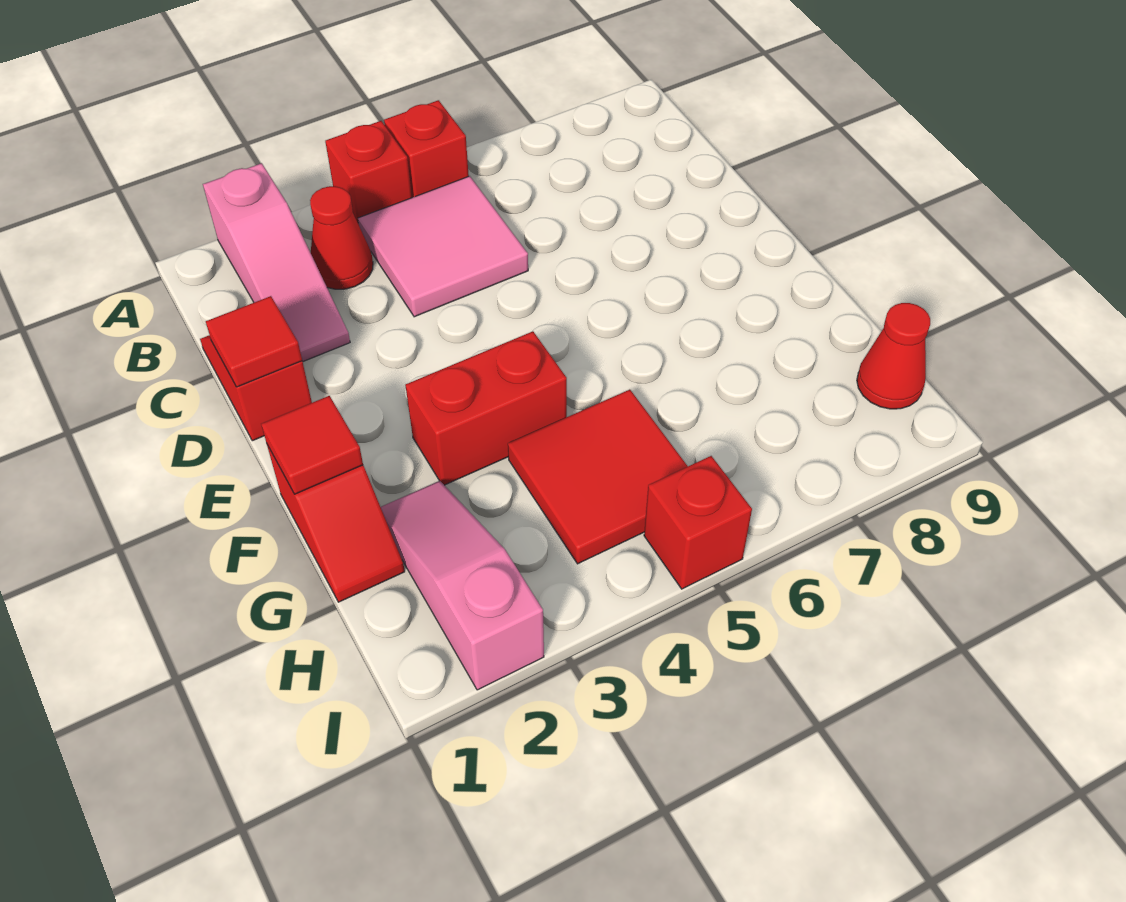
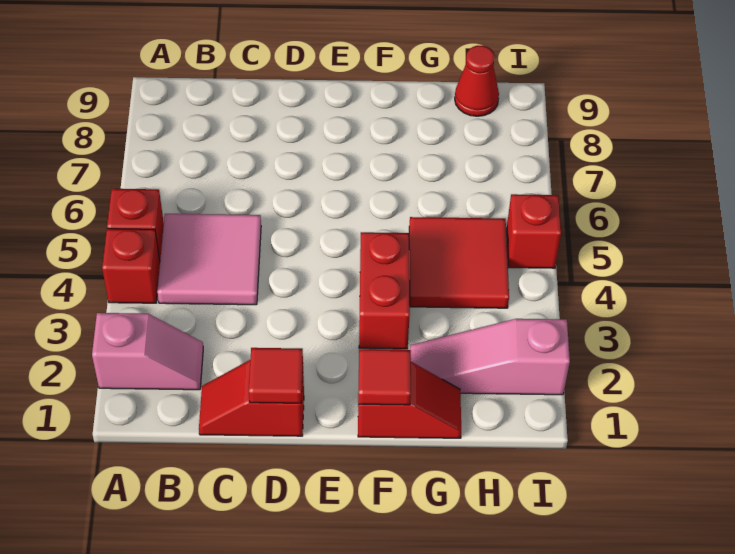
pink slope A2:C2 level 1 top A -> pink slope A2:B2 level 1 top A
red cone B3 level 1 -> none

